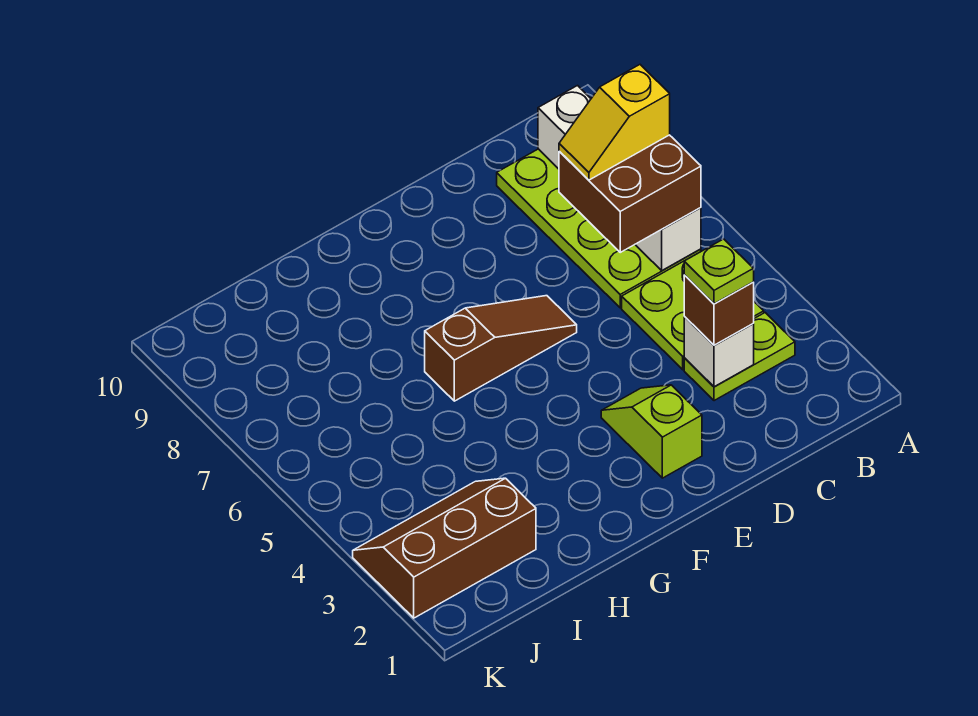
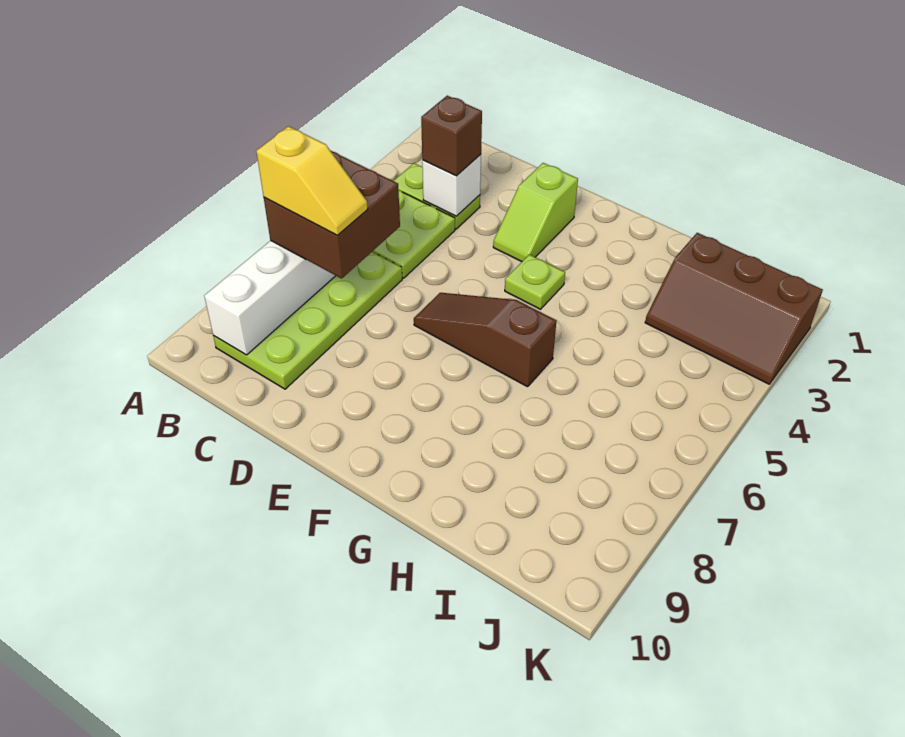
lime plate C3 level 4 -> lime plate F4 level 1

